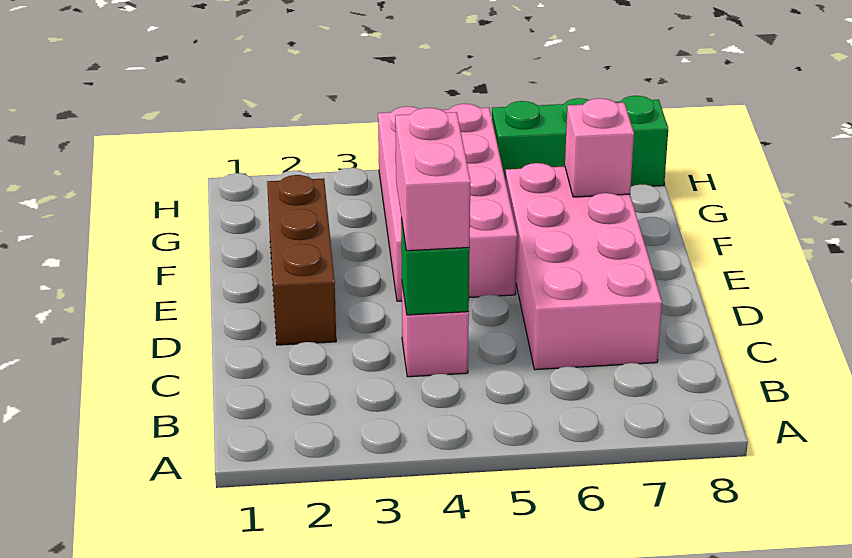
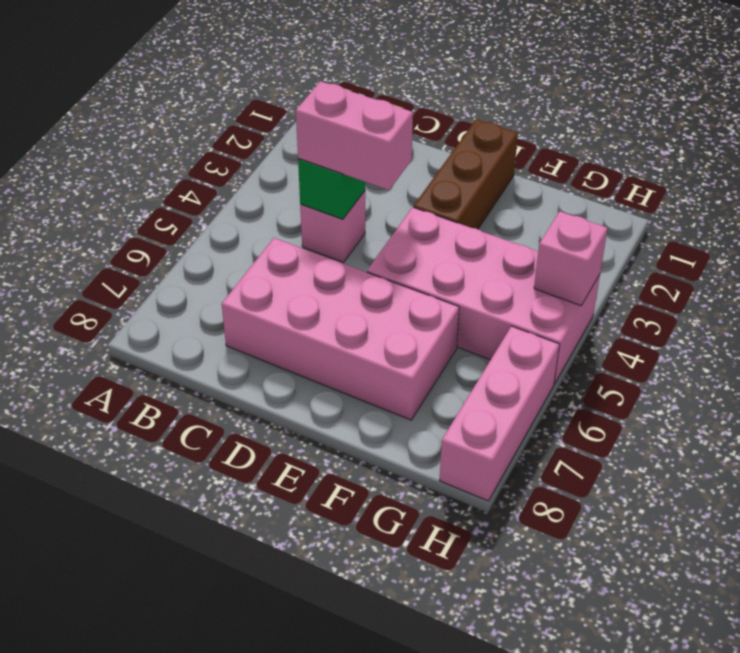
brown brick D2:F2 level 1 -> brown brick E1:E3 level 1
pink brick F7 level 2 -> pink brick H4 level 2
green brick H6:H8 level 1 -> pink brick H6:H8 level 1

